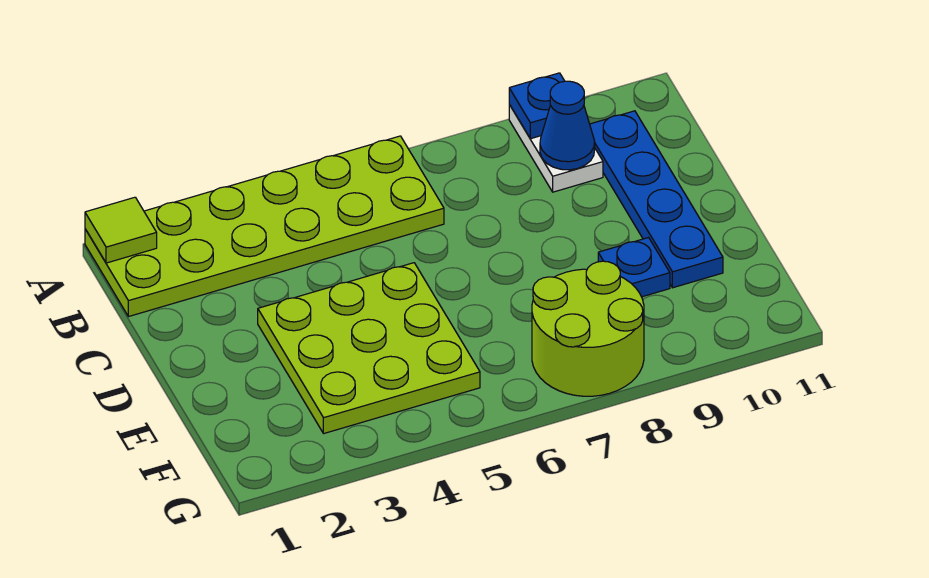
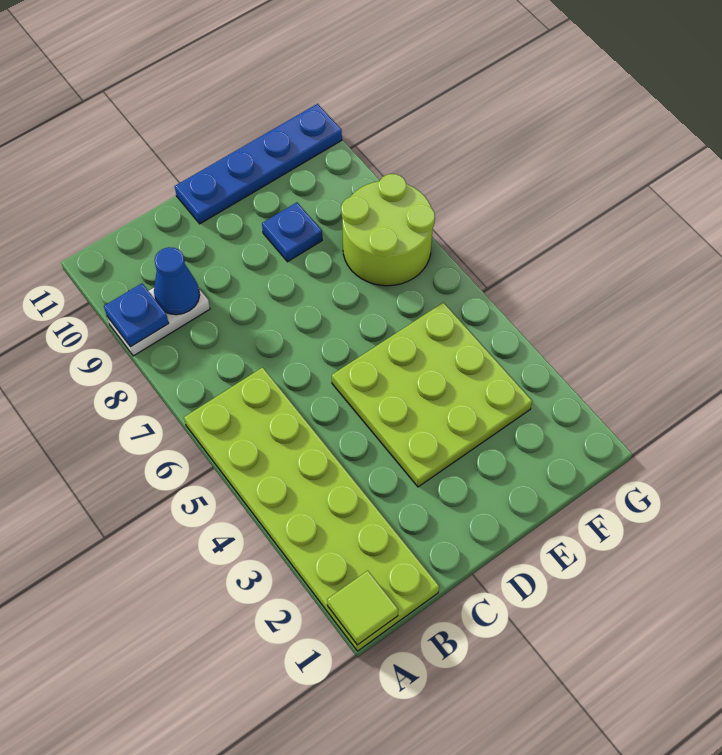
blue plate B10:E10 level 1 -> blue plate D11:G11 level 1

